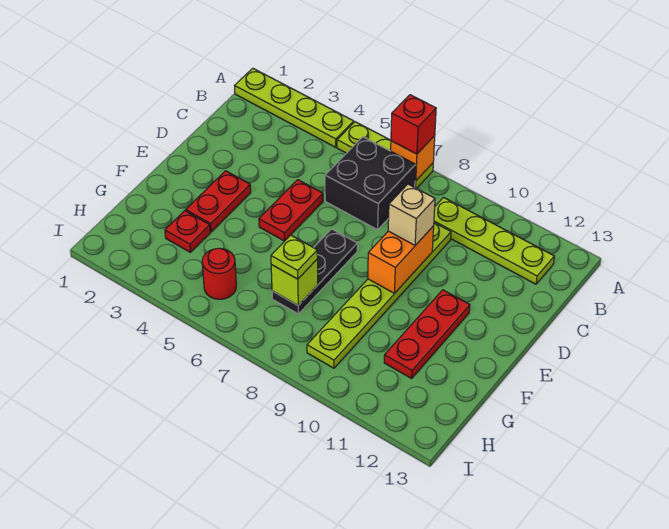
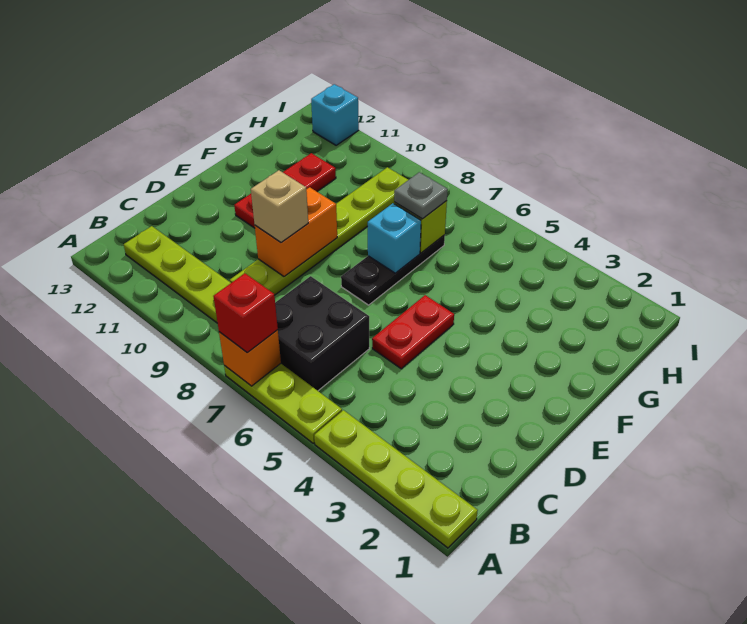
red plate E3:F3 level 1 -> none
none -> cyan brick F7 level 2
red plate G3 level 1 -> none
lime plate G7 level 3 -> grey plate G7 level 3
red round brick H5 level 1 -> none
none -> cyan brick I12 level 1

